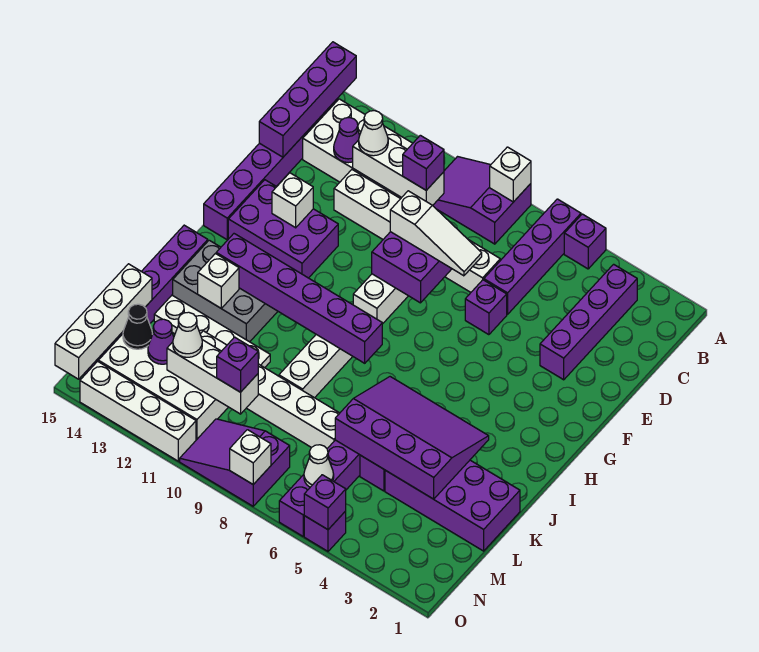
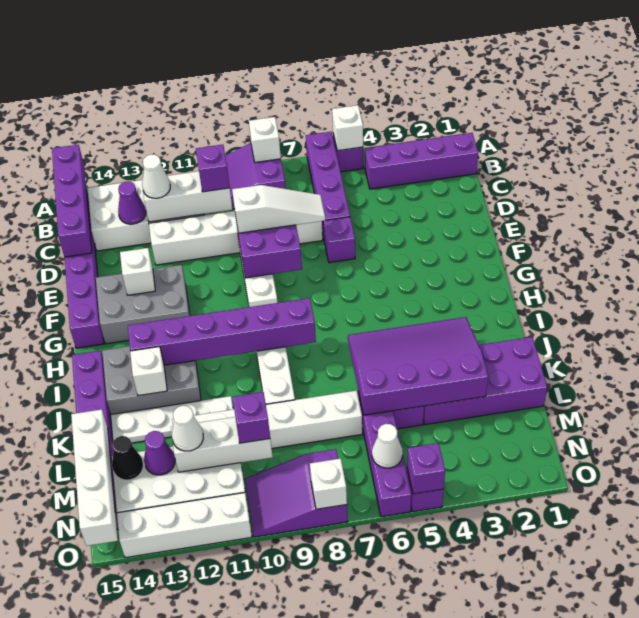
none -> white brick A5 level 2
purple brick B3:E3 level 1 -> purple brick B1:B4 level 1
purple brick F12:G14 level 1 -> grey brick F12:G14 level 1

